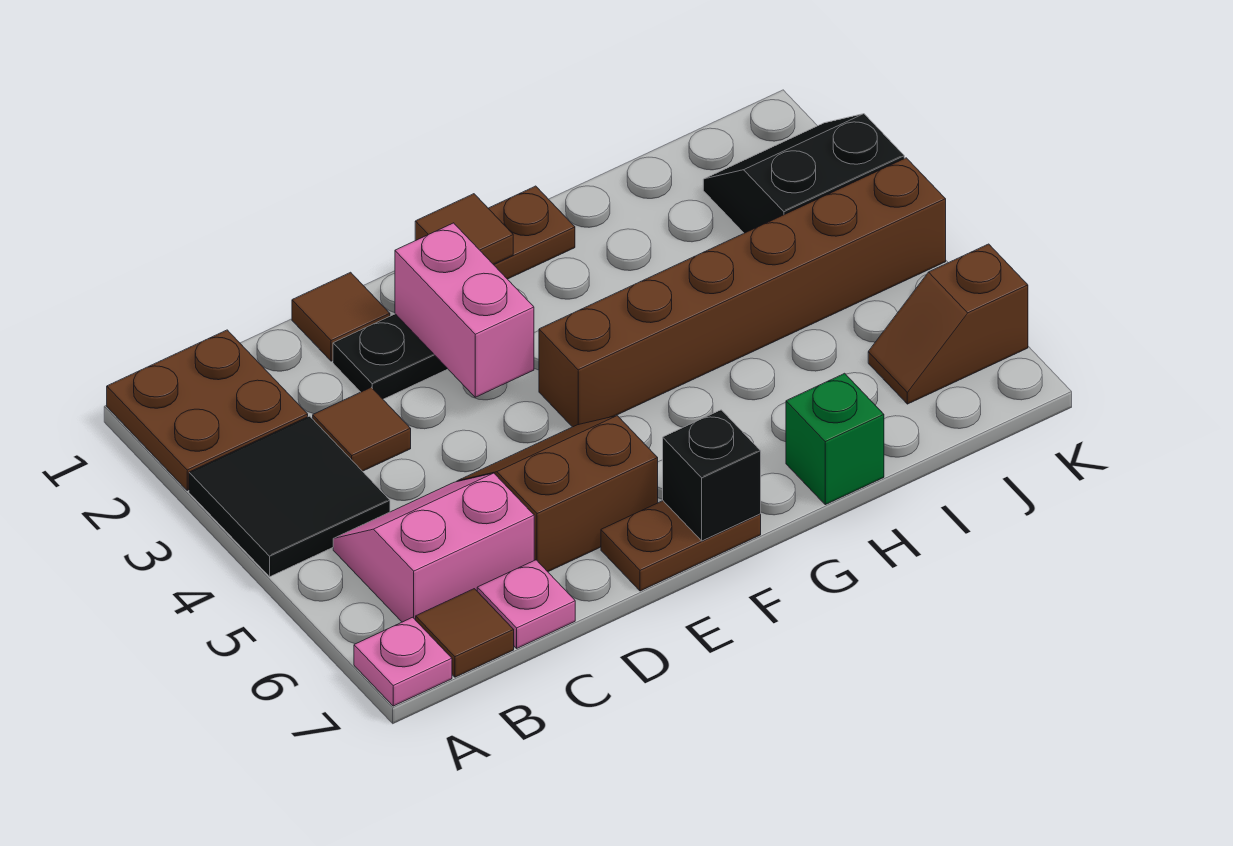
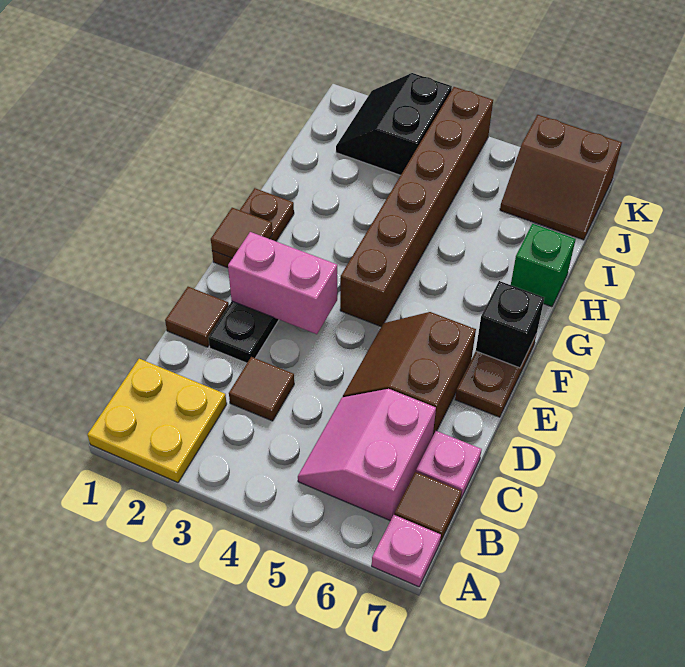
brown plate A1:B2 level 1 -> yellow plate A1:B2 level 1
black tile A3:B4 level 1 -> none
brown slope J6:K6 level 1 top K -> brown slope J6:K7 level 1 top K

